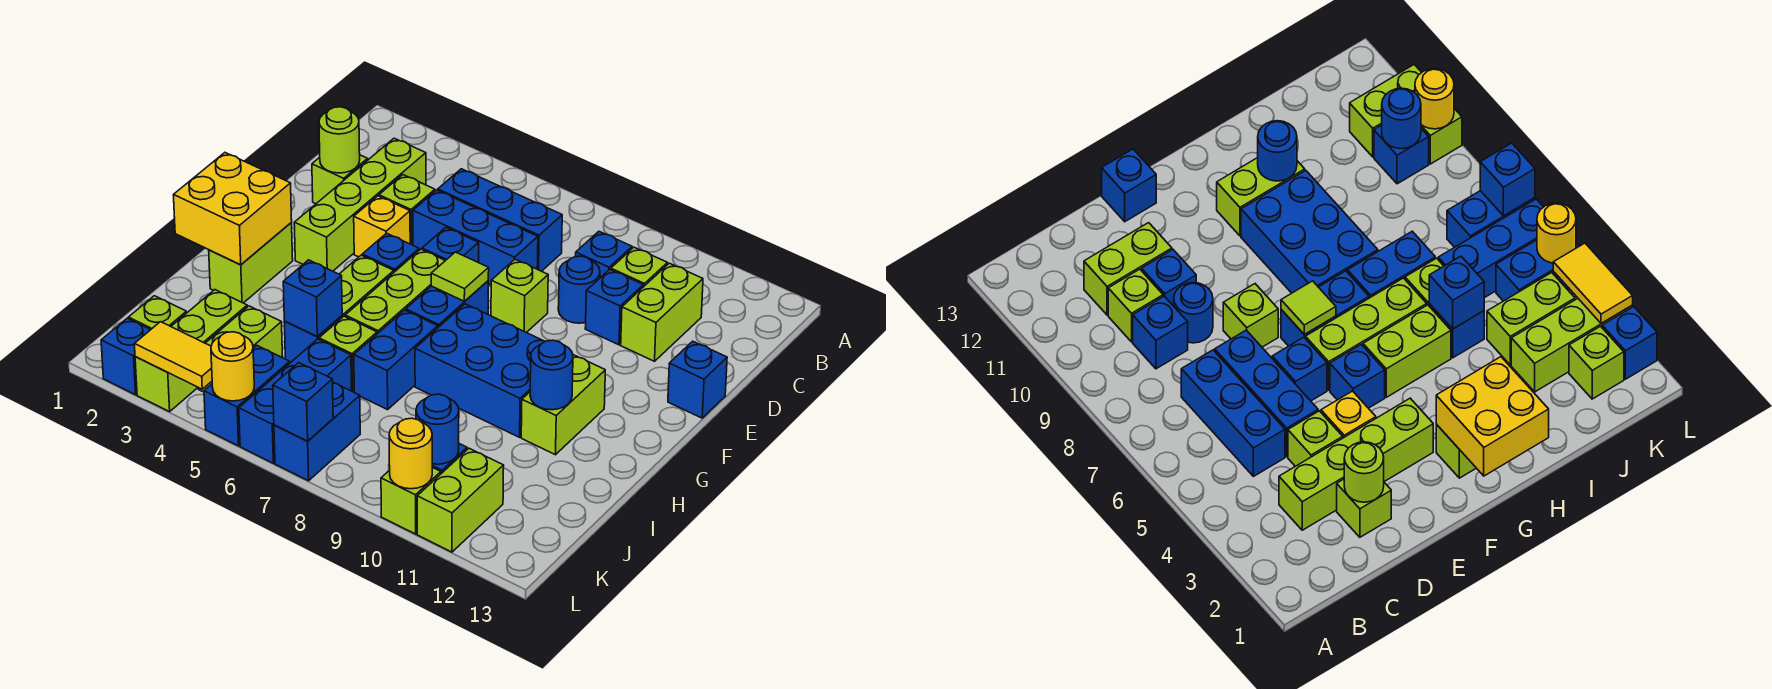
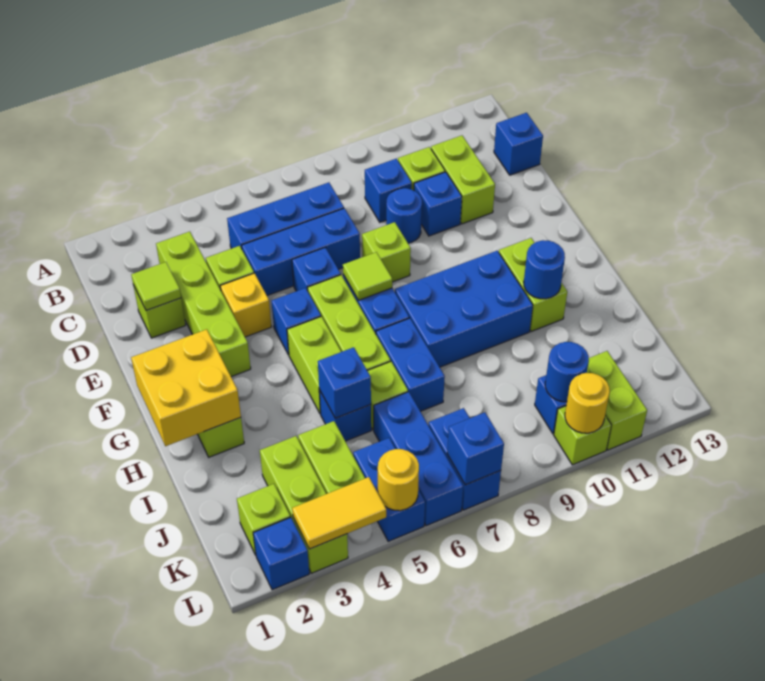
lime round brick D2 level 2 -> lime tile D2 level 2
blue brick E13 level 1 -> blue brick C13 level 1

